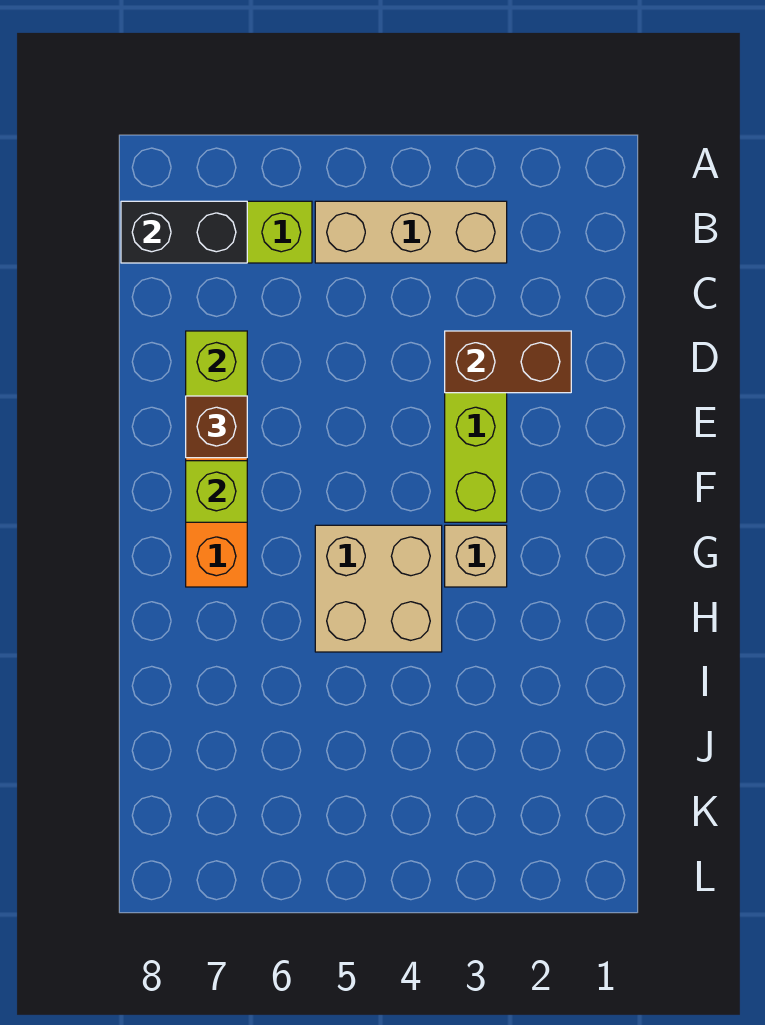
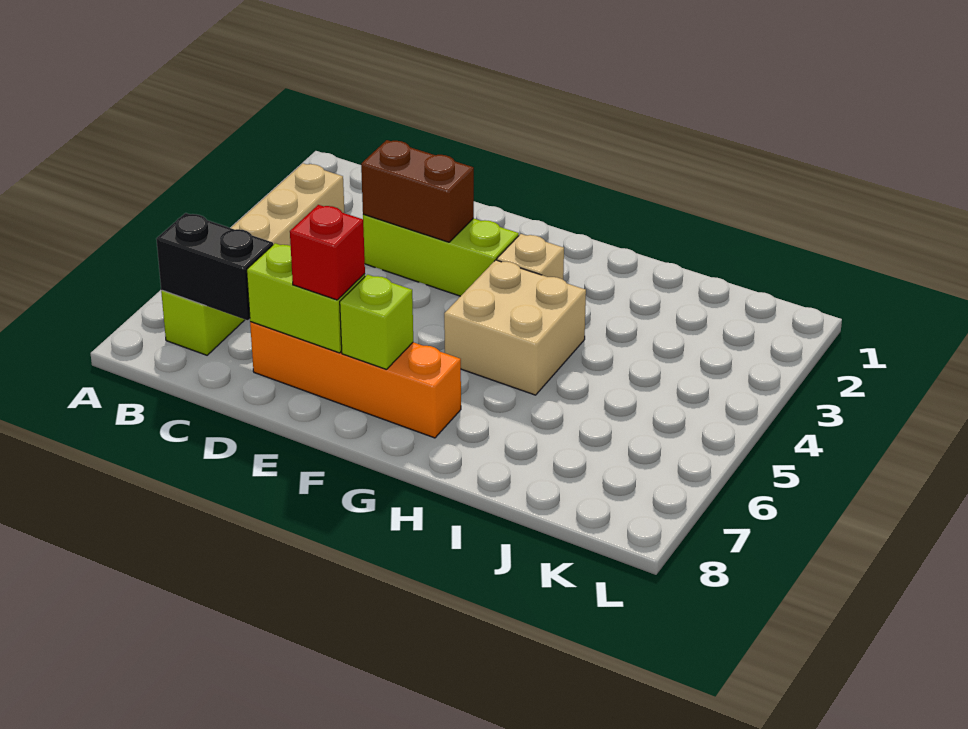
black brick B7:B8 level 2 -> black brick B7:C7 level 2
brown brick D2:D3 level 2 -> brown brick D3:E3 level 2
brown brick E7 level 3 -> red brick E7 level 3

